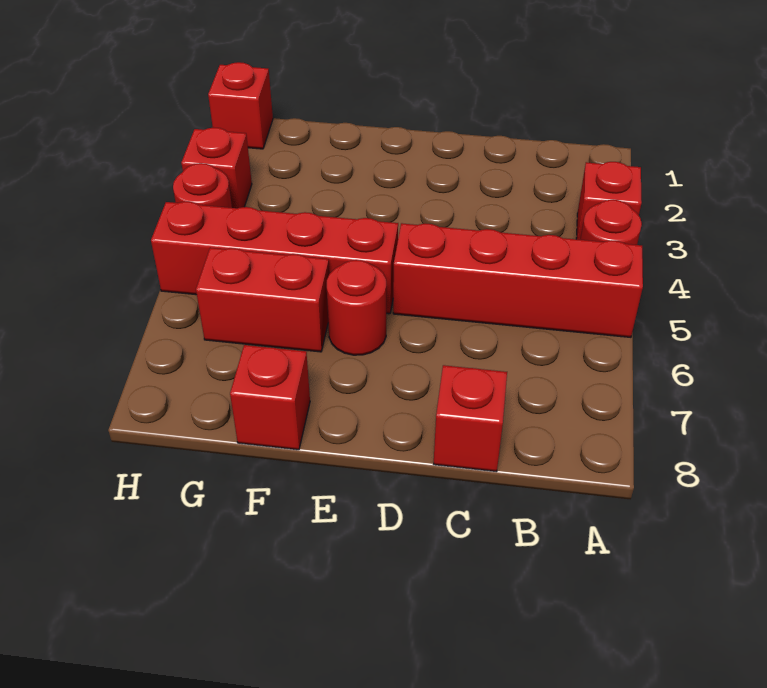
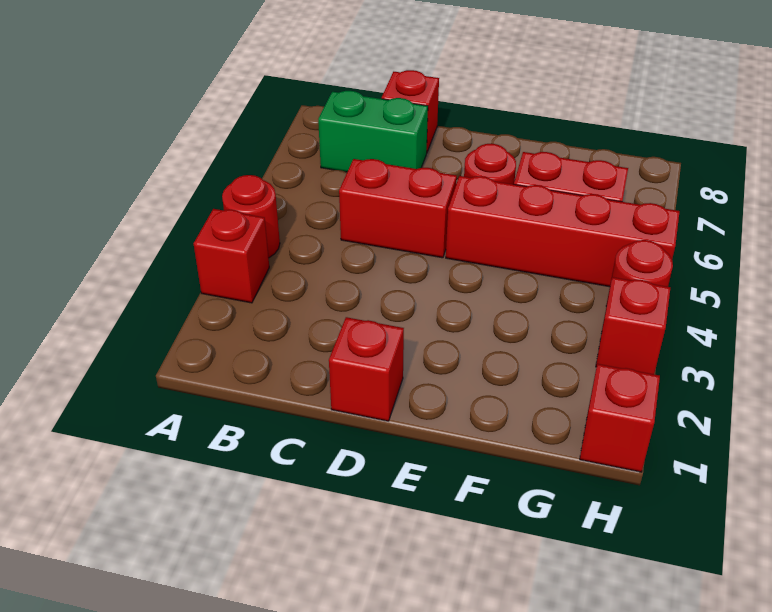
red brick A5:D5 level 1 -> red brick C5:D5 level 1
none -> green brick B7:C7 level 1
red brick F8 level 1 -> red brick D1 level 1

